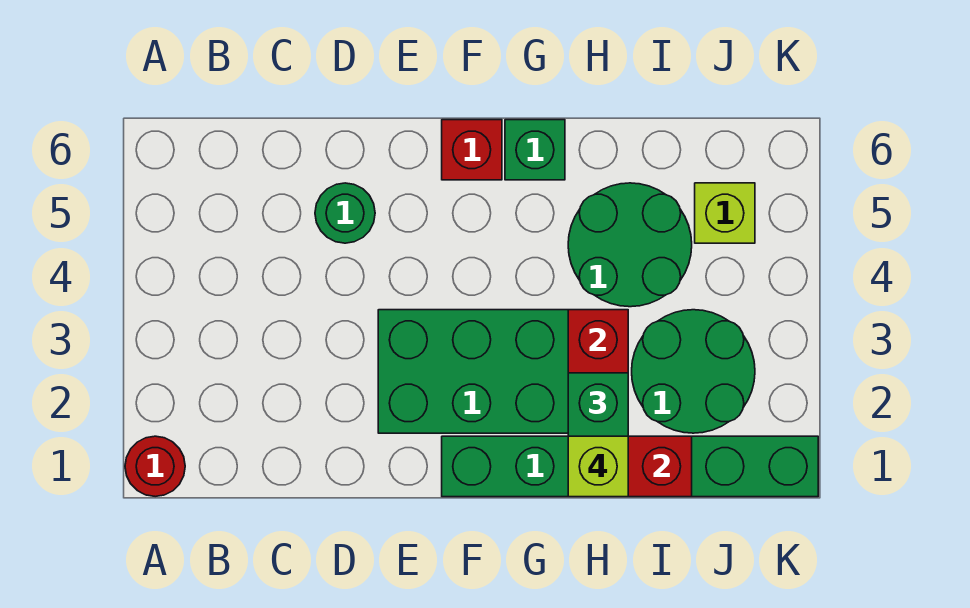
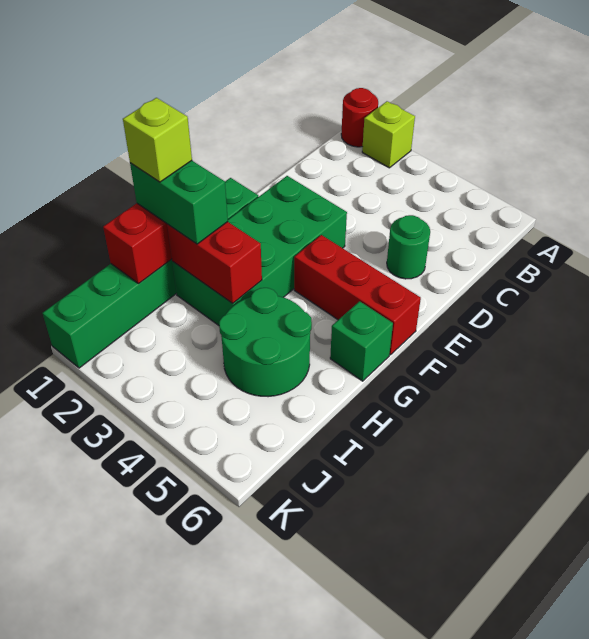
red brick F6 level 1 -> red brick F4:F6 level 1
green round brick I2:J3 level 1 -> none
lime brick J5 level 1 -> lime brick A2 level 1

